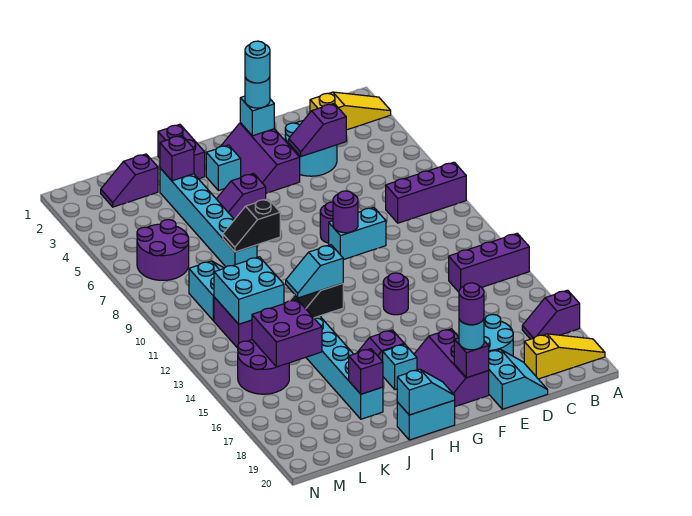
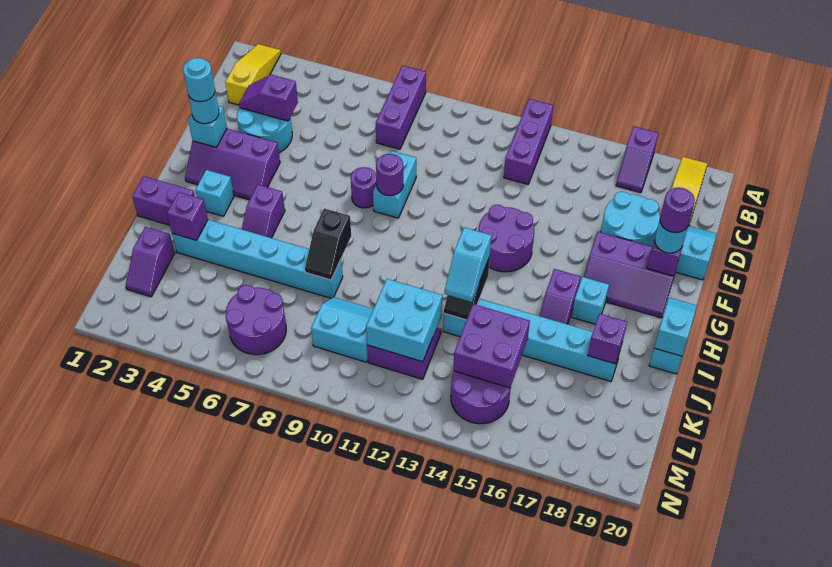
purple slope D4:E4 level 2 top D -> purple slope D3:D4 level 2 top 4
purple round brick F13 level 1 -> purple round brick F13:G14 level 1

